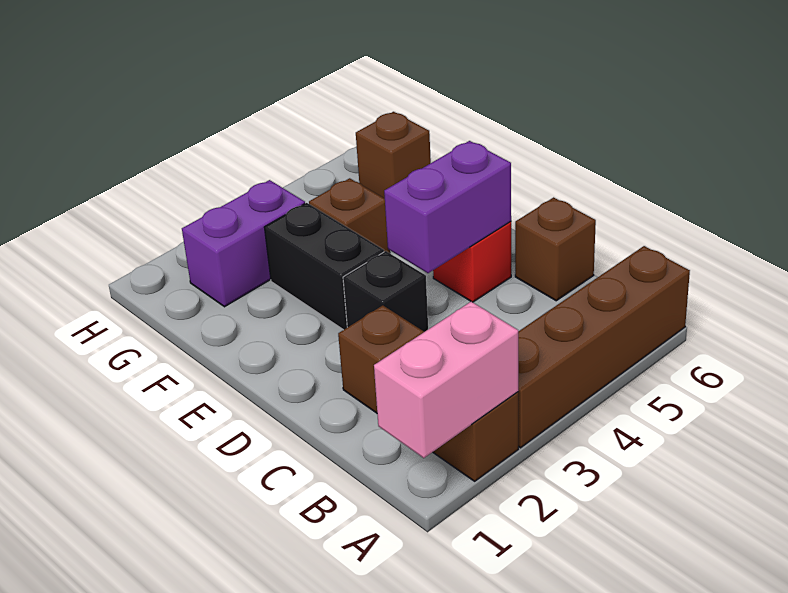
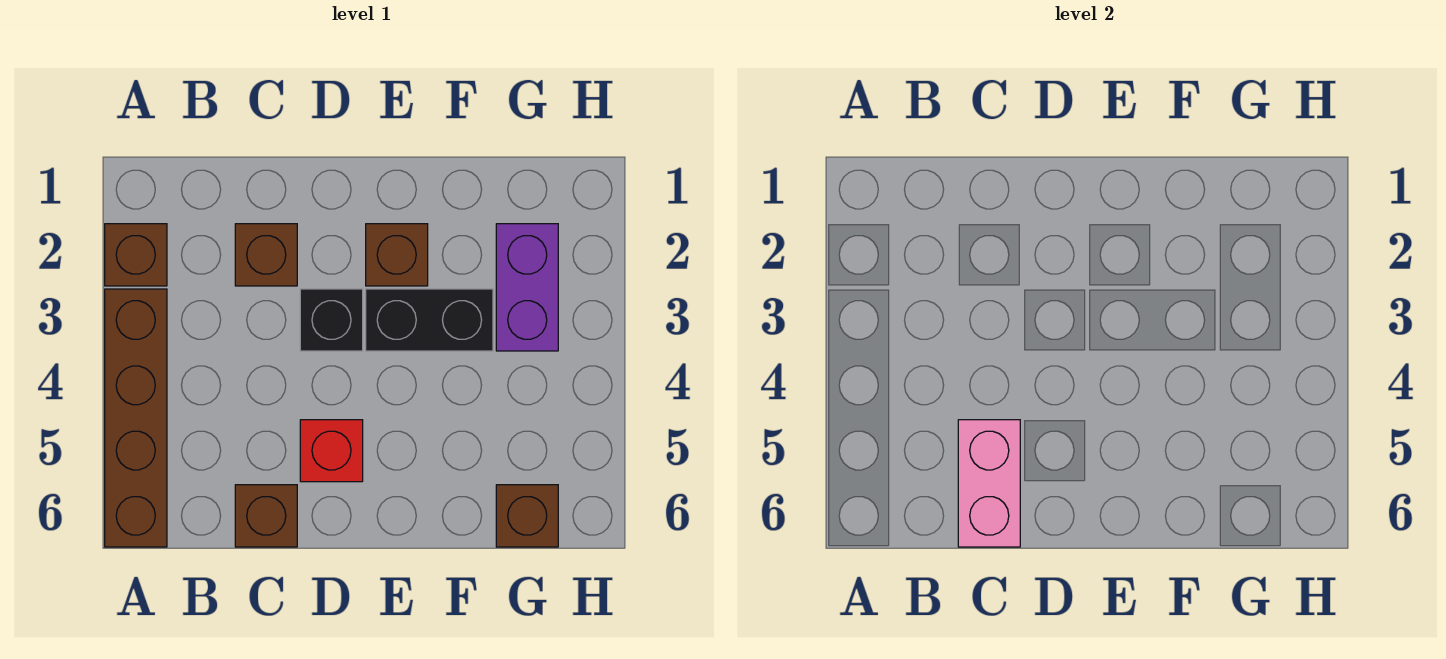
pink brick A1:A2 level 2 -> pink brick C5:C6 level 2
purple brick D4:D5 level 2 -> none
brown brick F4 level 1 -> brown brick E2 level 1

